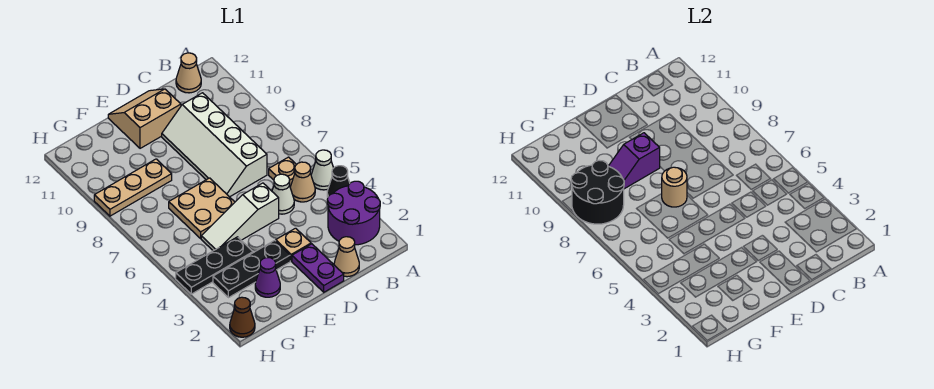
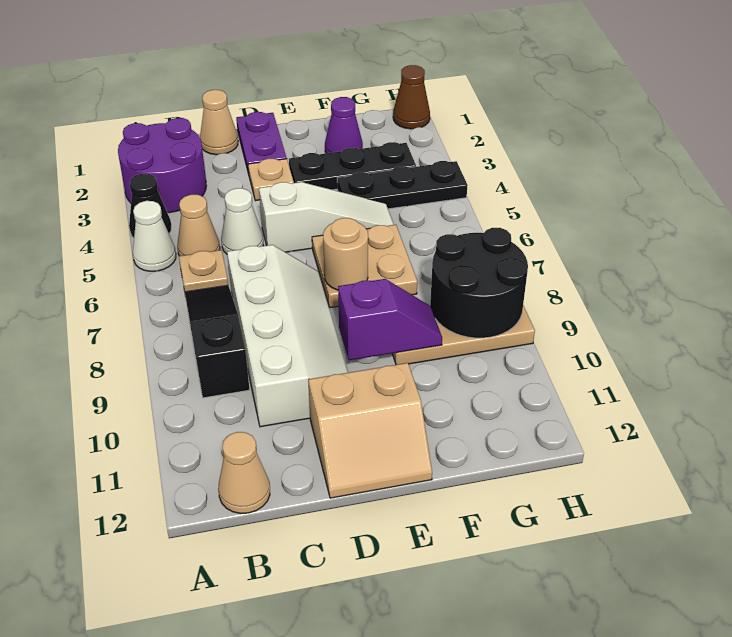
none -> black slope B7:B9 level 1 top 9

